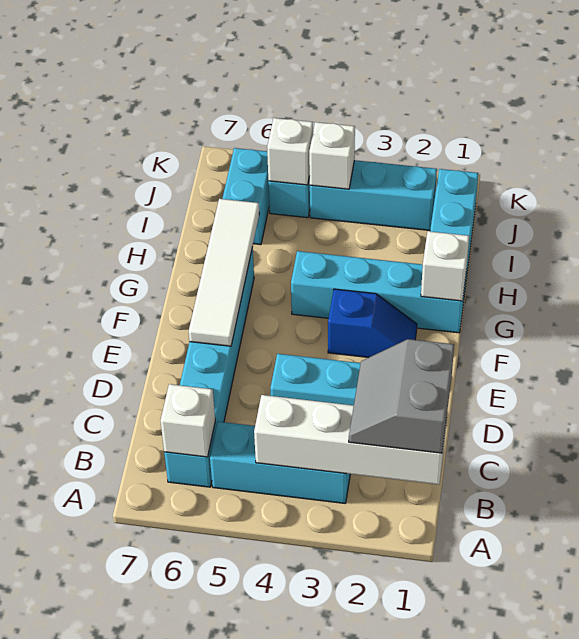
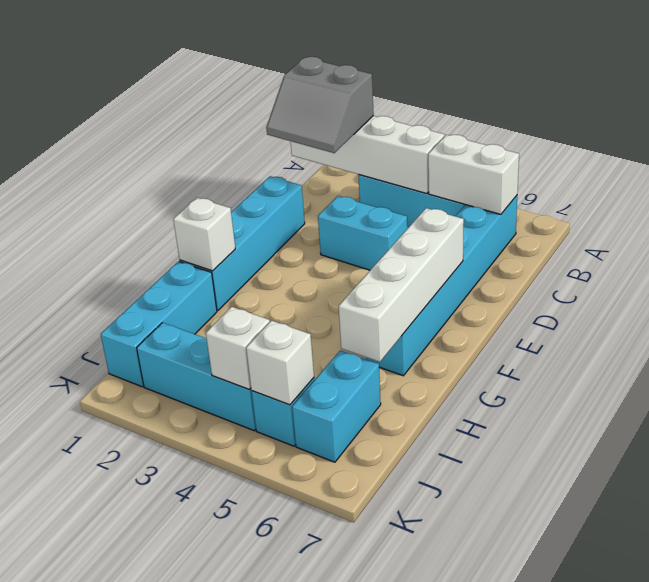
grey slope B1:C2 level 3 top 1 -> grey slope B1:C2 level 3 top B
white brick B6 level 2 -> white brick B5:B6 level 2
white tile E6:H6 level 2 -> white brick E6:H6 level 2
blue slope F2:F3 level 1 top 3 -> none
cyan brick G1:G4 level 1 -> cyan brick D1:G1 level 1

